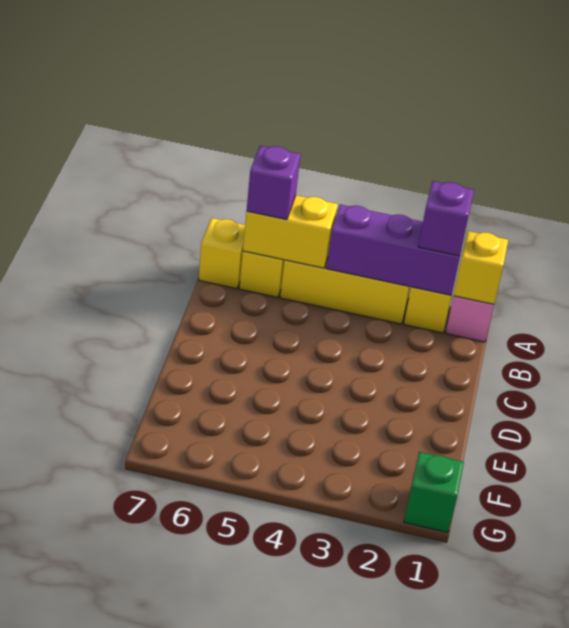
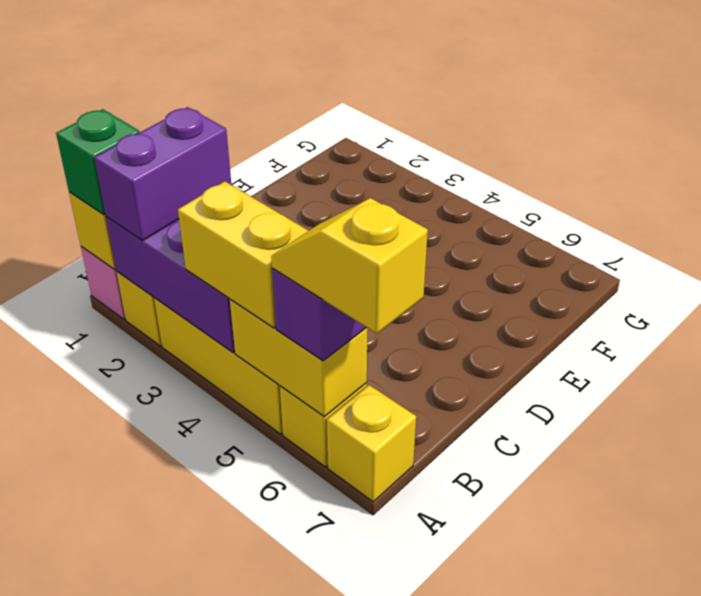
purple brick A2 level 3 -> purple brick A2:B2 level 3
none -> yellow brick A4:A5 level 3
none -> yellow slope A6:A7 level 4 top 7
green brick G1 level 1 -> green brick A1 level 3

